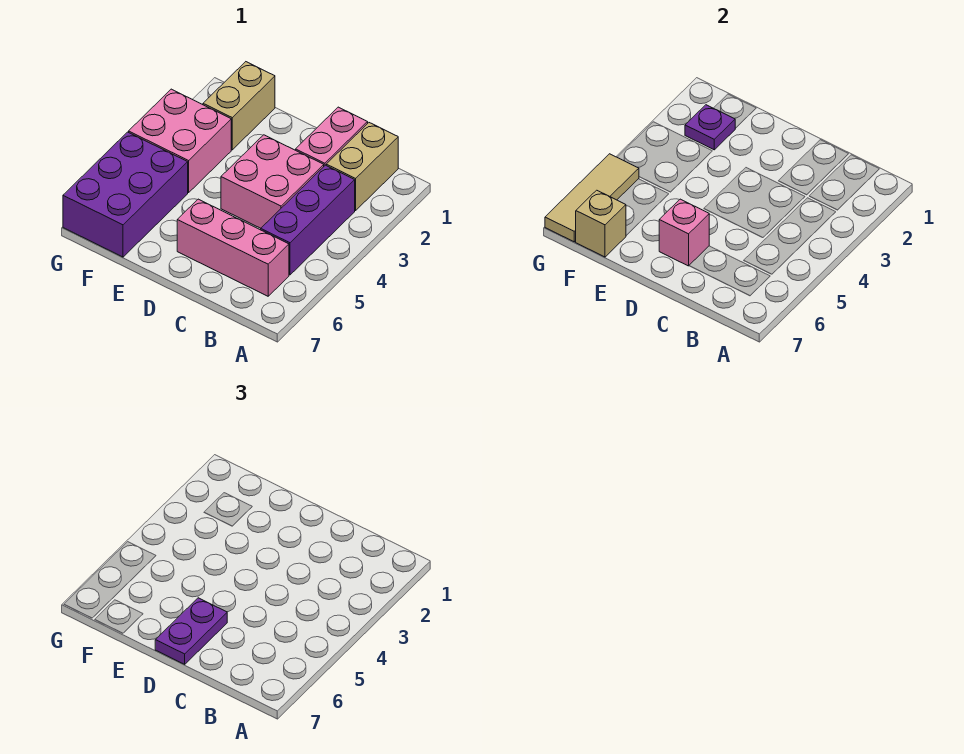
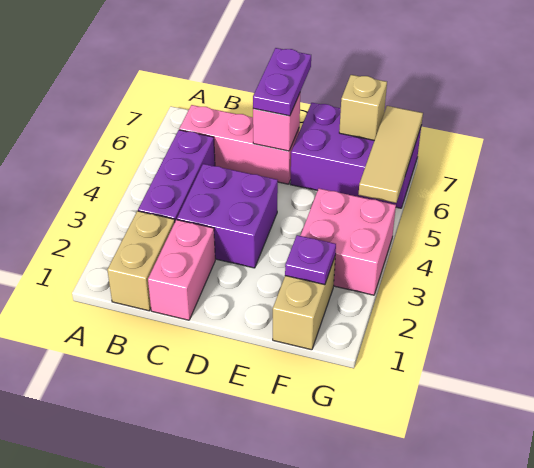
pink brick C3:D4 level 1 -> purple brick C3:D4 level 1
purple brick F5:G7 level 1 -> purple brick E6:G7 level 1

